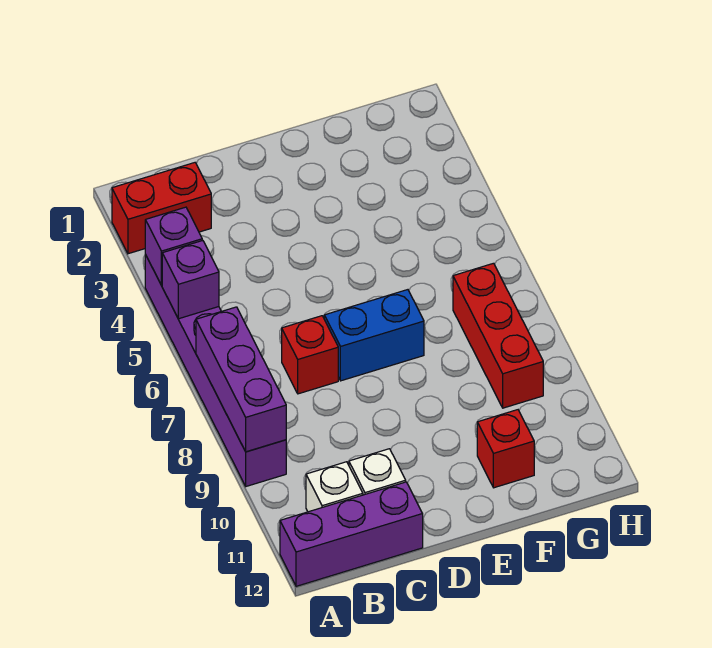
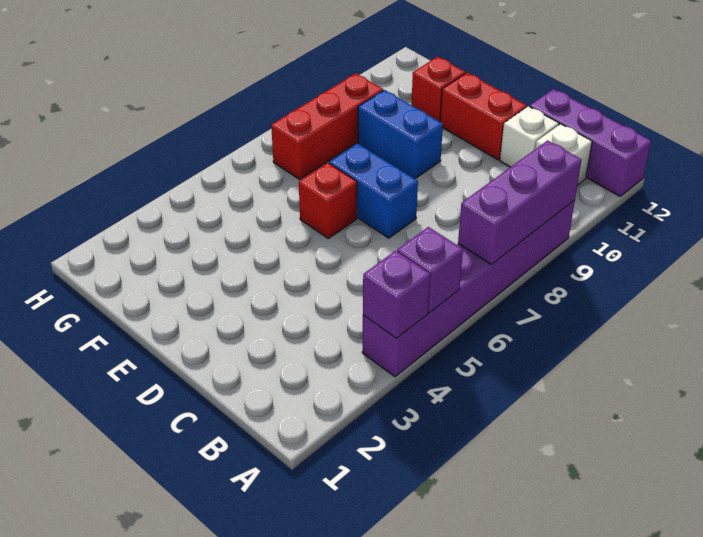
red brick A2:B2 level 1 -> red brick D11:E11 level 1
red brick C7 level 1 -> red brick E6 level 1
none -> blue brick E9:F9 level 1

